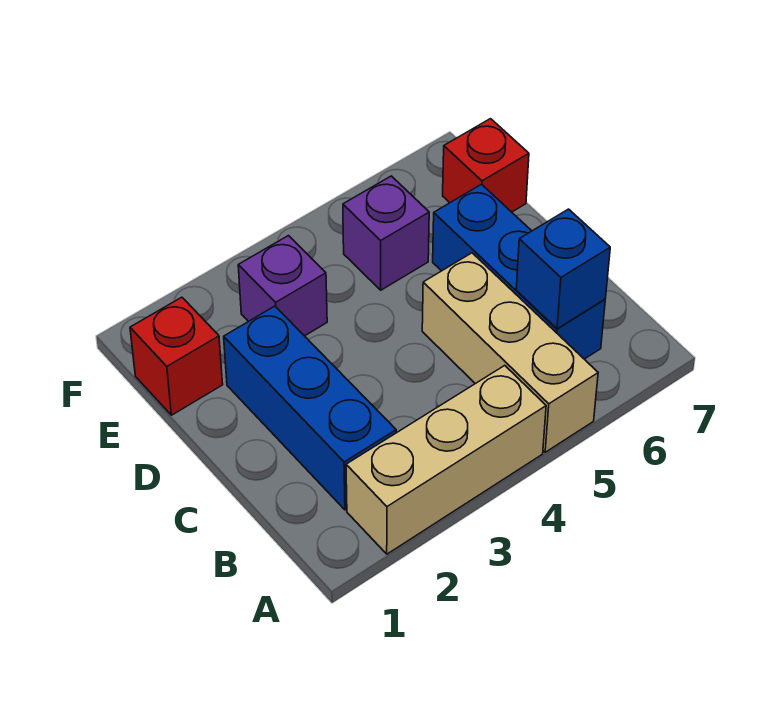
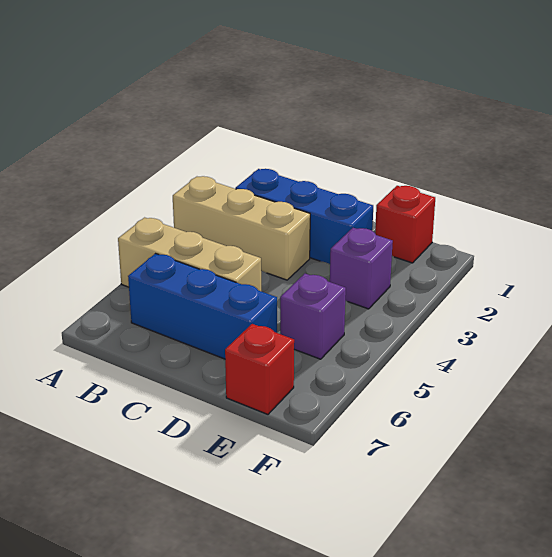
tan brick A2:A4 level 1 -> tan brick A3:C3 level 1
blue brick B6 level 2 -> none

